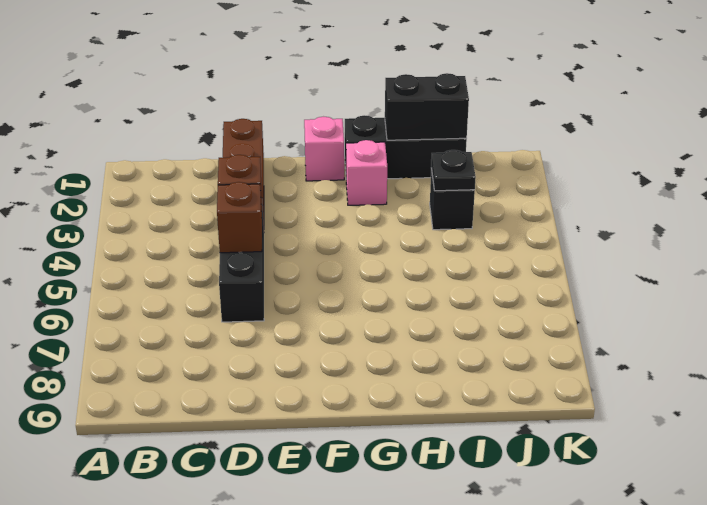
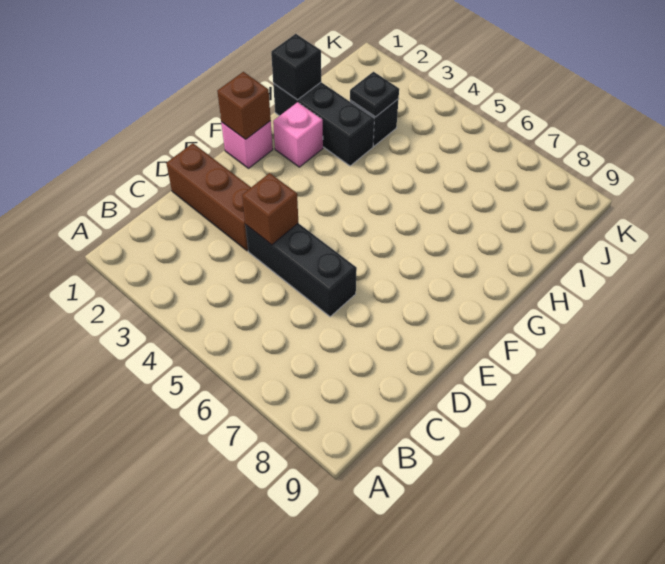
brown brick D5 level 2 -> brown brick F1 level 2
black brick G1:I1 level 1 -> black brick H1:H3 level 1
black brick H1:I1 level 2 -> black brick H1 level 2

